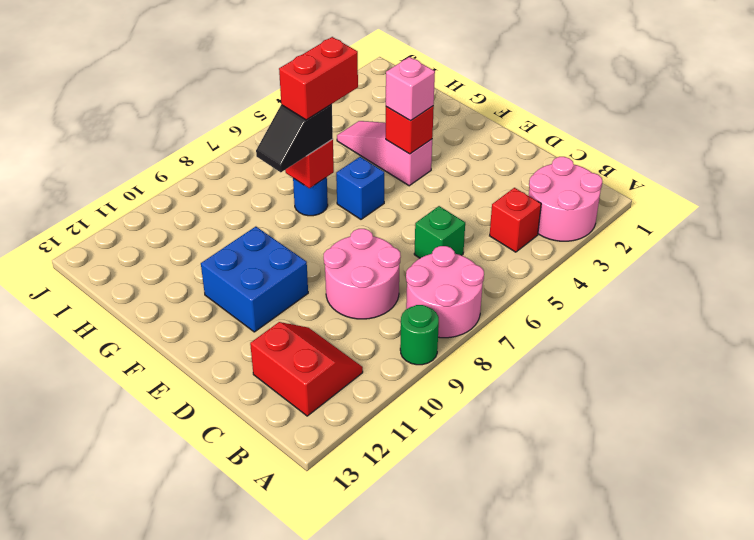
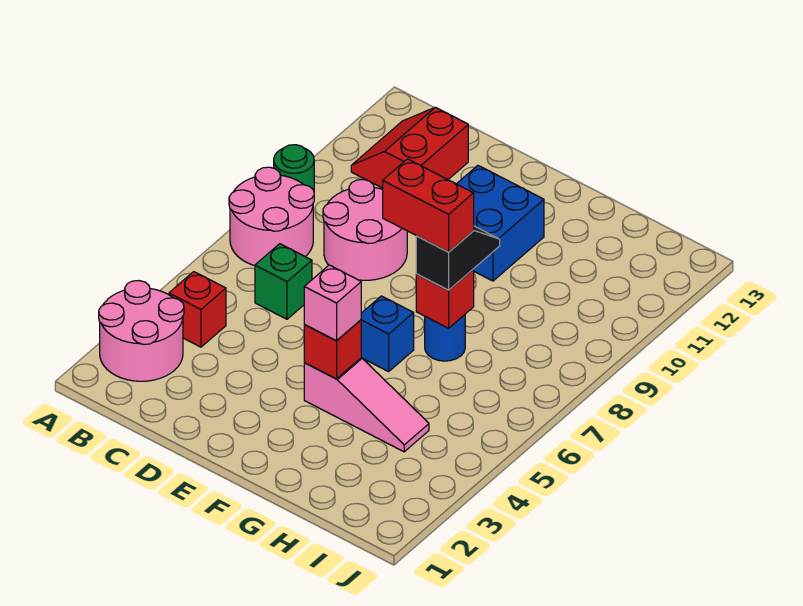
red slope B11:C12 level 1 top 12 -> red slope B11:C12 level 1 top C
red brick G6:G7 level 4 -> red brick F7:G7 level 4

